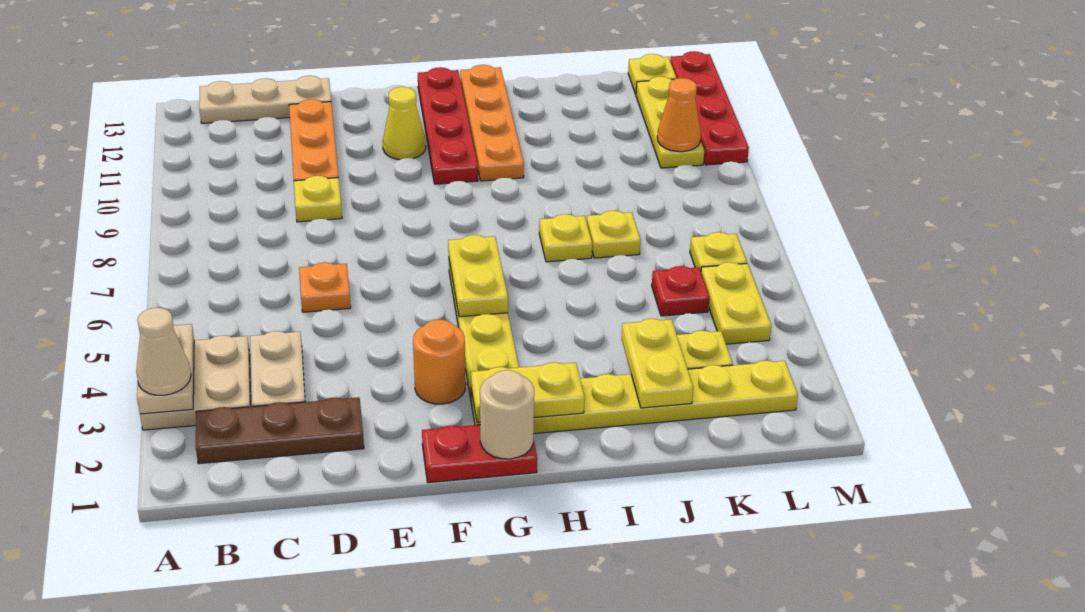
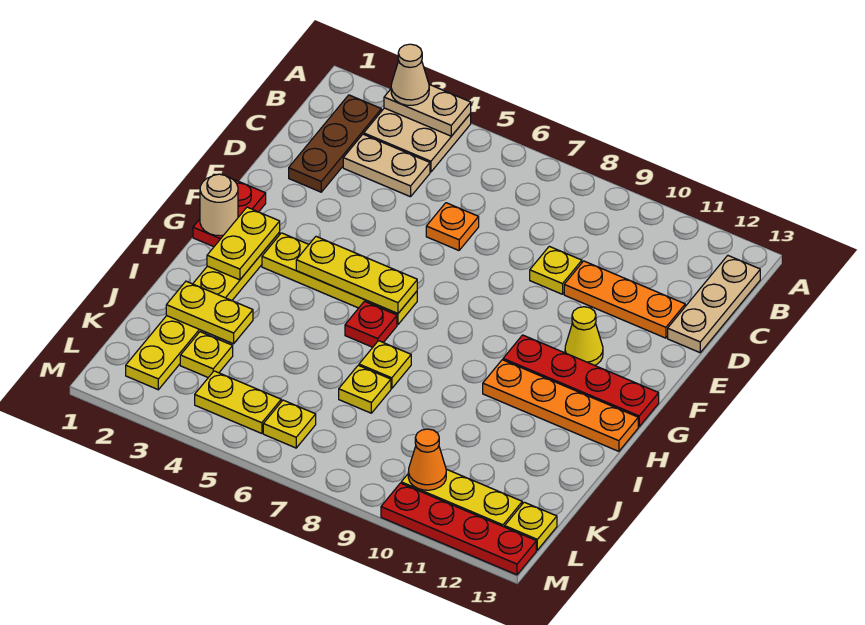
orange round brick F3 level 1 -> none
yellow plate G5:G6 level 2 -> yellow plate G4:G6 level 2
red plate K5 level 1 -> red plate H6 level 1

